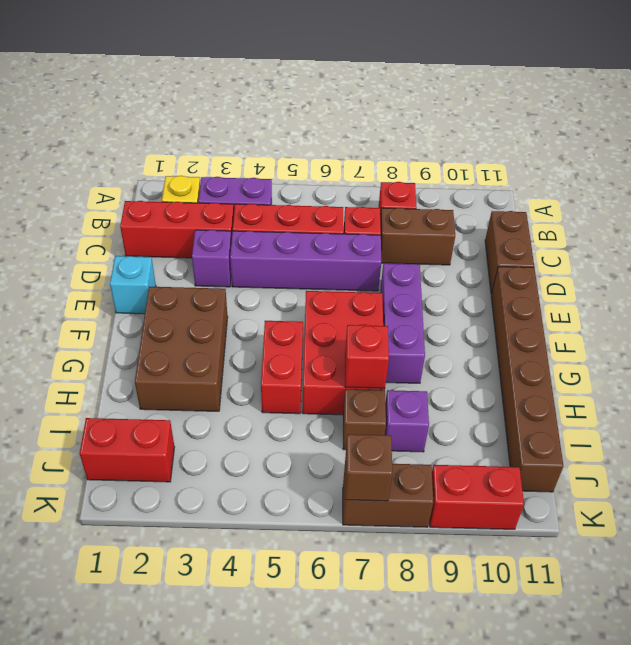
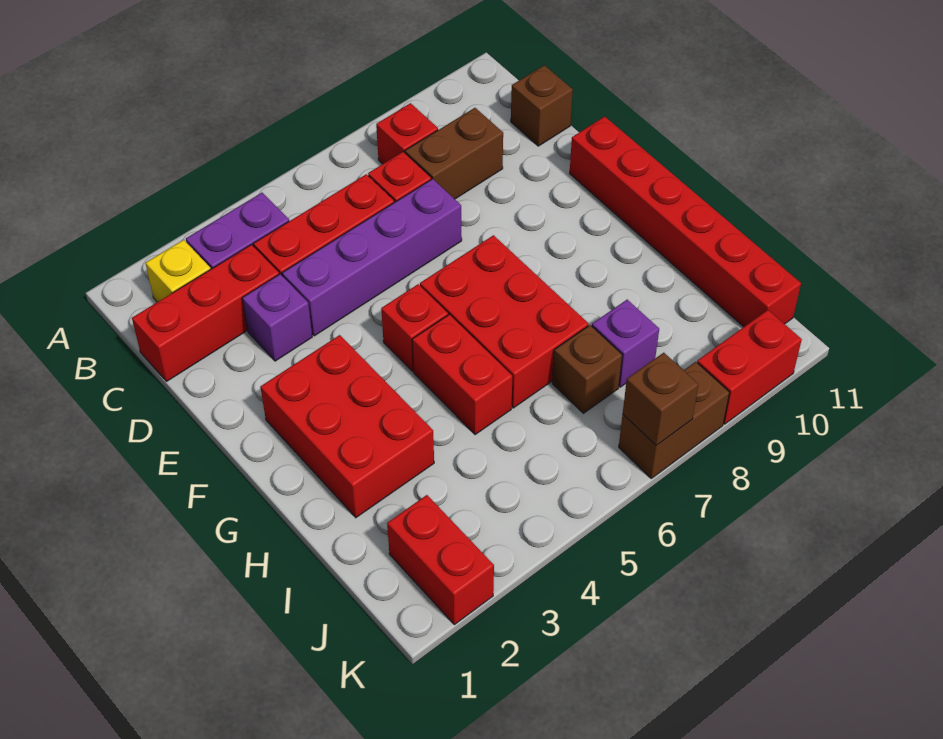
brown brick C11:D11 level 1 -> brown brick C11 level 1
cyan brick E1 level 1 -> none
purple brick E8:G8 level 1 -> none
brown brick E11:J11 level 1 -> red brick E11:J11 level 1
brown brick F2:H3 level 1 -> red brick F2:H3 level 1
red brick H7 level 2 -> red brick F5 level 1
red brick J1:J2 level 1 -> red brick J2:K2 level 1

